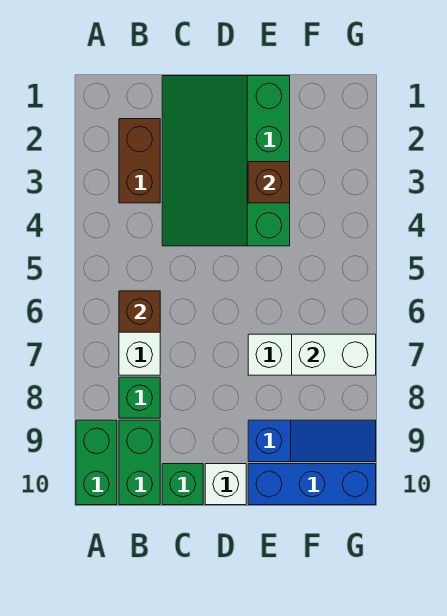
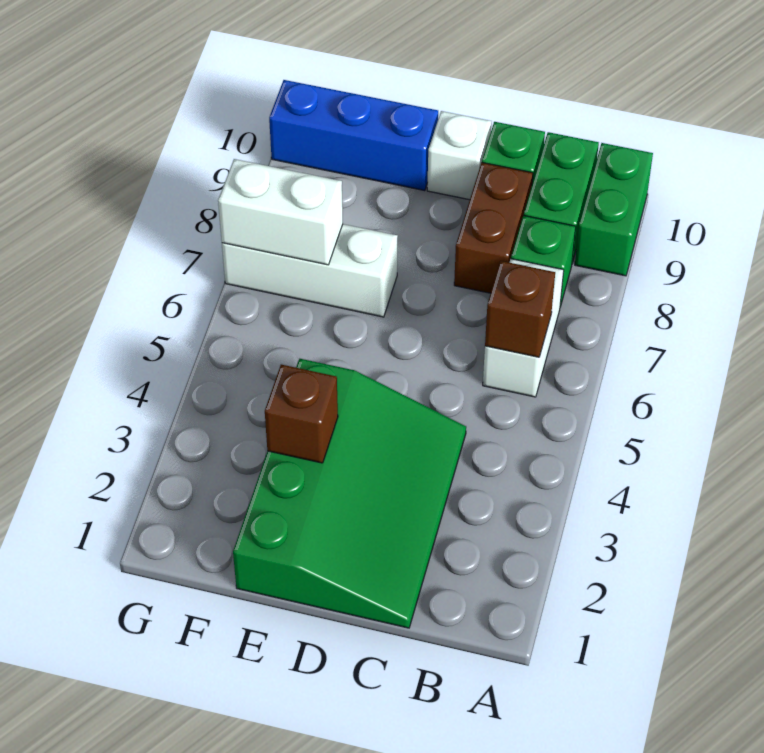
brown brick B2:B3 level 1 -> brown brick C8:C9 level 1
blue slope E9:G9 level 1 top E -> none

